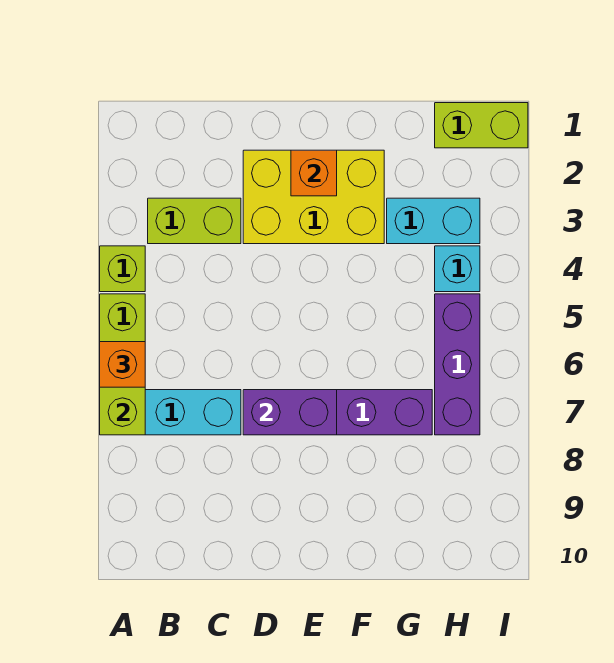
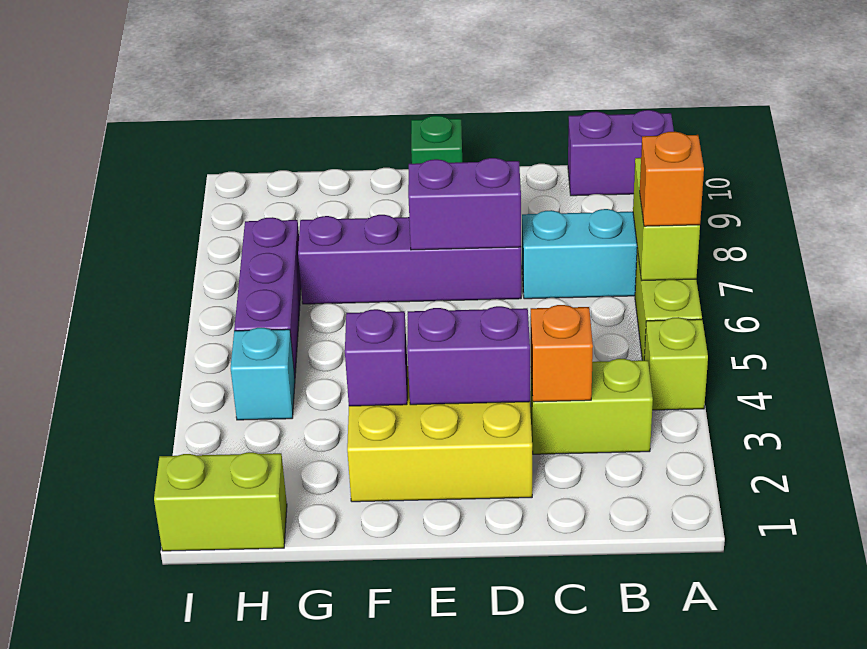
none -> purple brick A10:B10 level 1
none -> purple brick D3:E3 level 2
orange brick E2 level 2 -> orange brick C3 level 2
none -> green brick E10 level 1
none -> purple brick F3 level 2
cyan brick G3:H3 level 1 -> none

